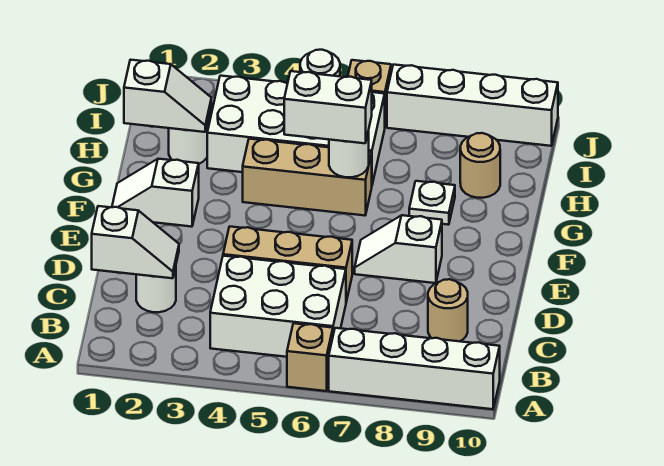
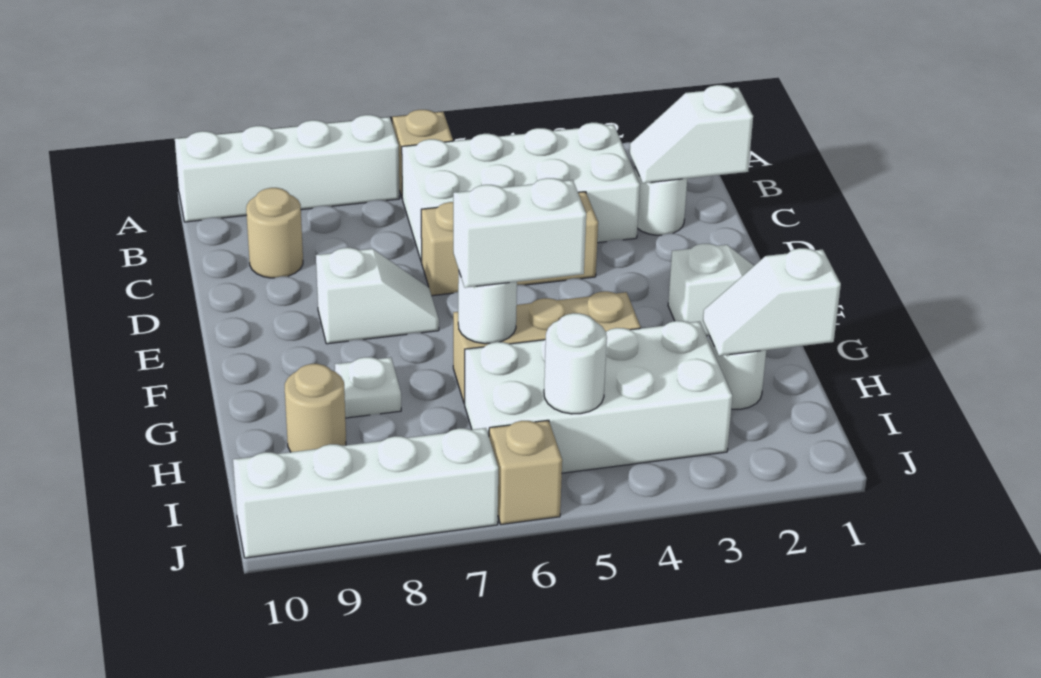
white brick B4:C6 level 1 -> white brick B3:C6 level 1

